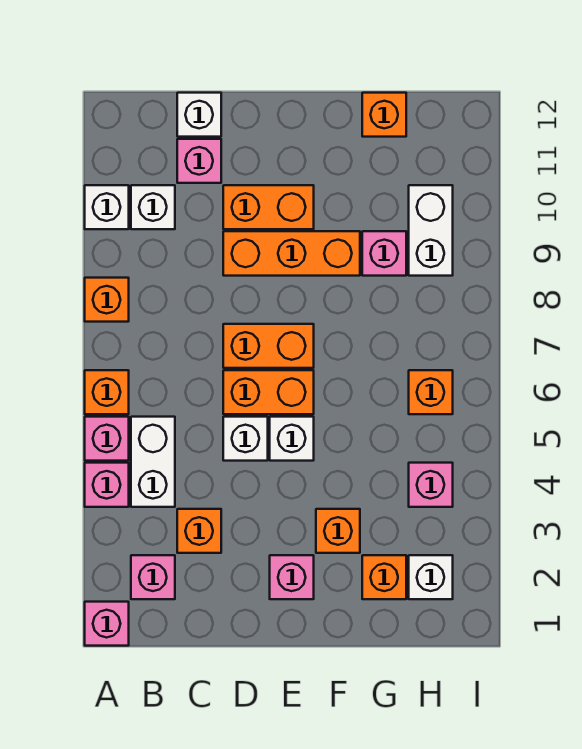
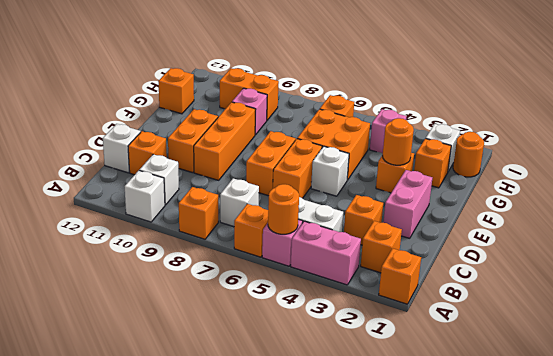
pink brick A1 level 1 -> orange brick A1 level 1
pink brick A4 level 1 -> pink brick A3:A4 level 1
none -> orange round brick A5 level 2
pink brick B2 level 1 -> orange brick B2 level 1
pink brick C11 level 1 -> orange brick C11 level 1
white brick D5 level 1 -> white brick B7 level 1
pink brick E2 level 1 -> pink brick D2:E2 level 1
none -> orange round brick F3 level 2
none -> orange brick F5:G6 level 1
none -> orange round brick H1 level 1
white brick H9:H10 level 1 -> orange brick H9:H10 level 1

